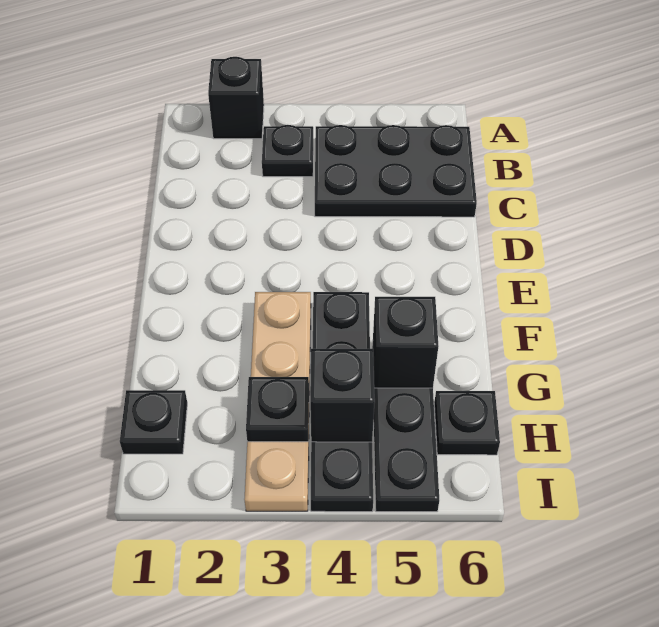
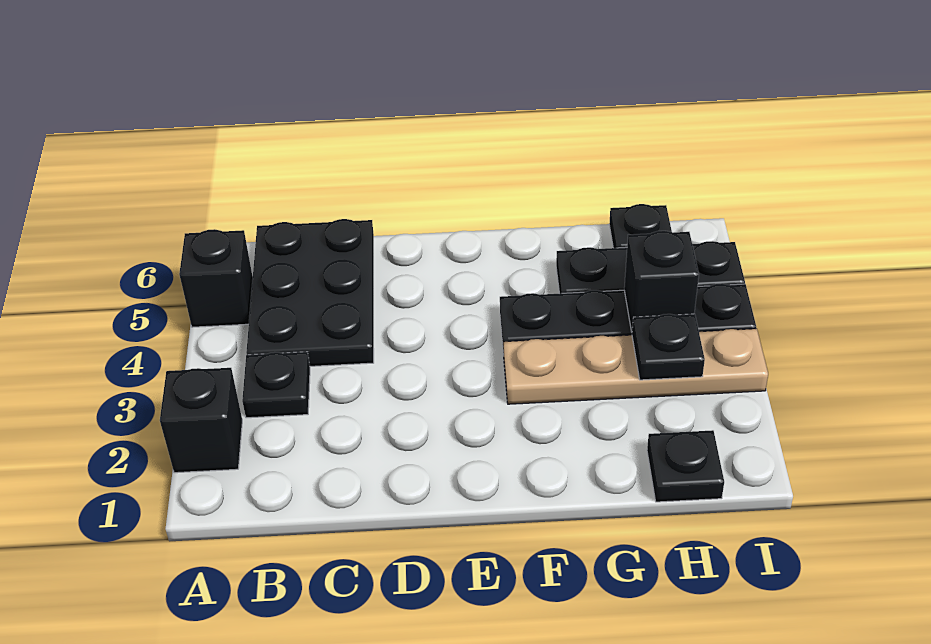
black brick G5 level 2 -> black brick A5 level 1

